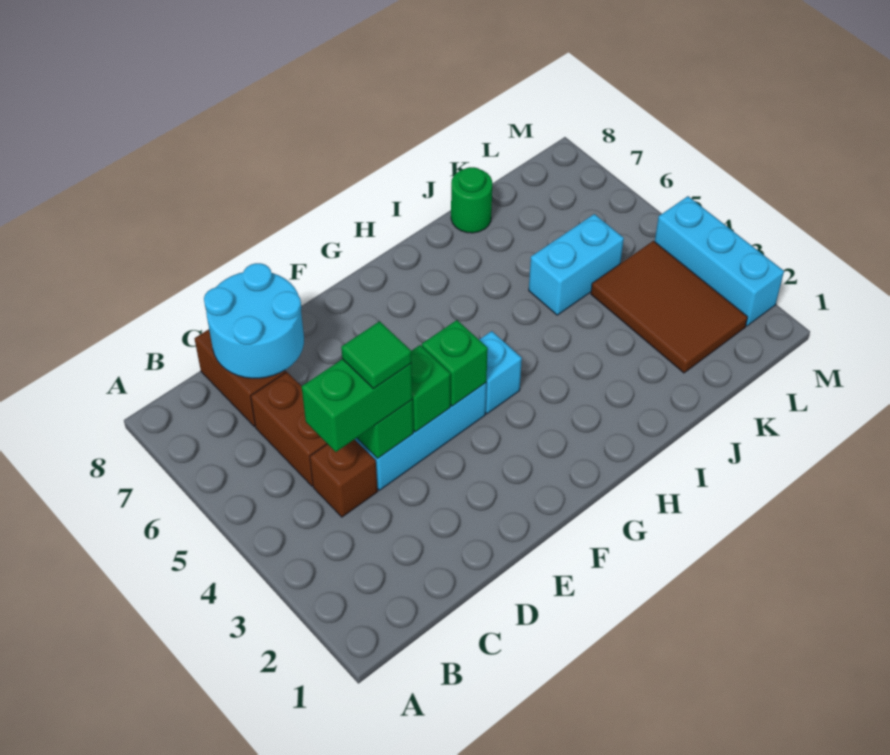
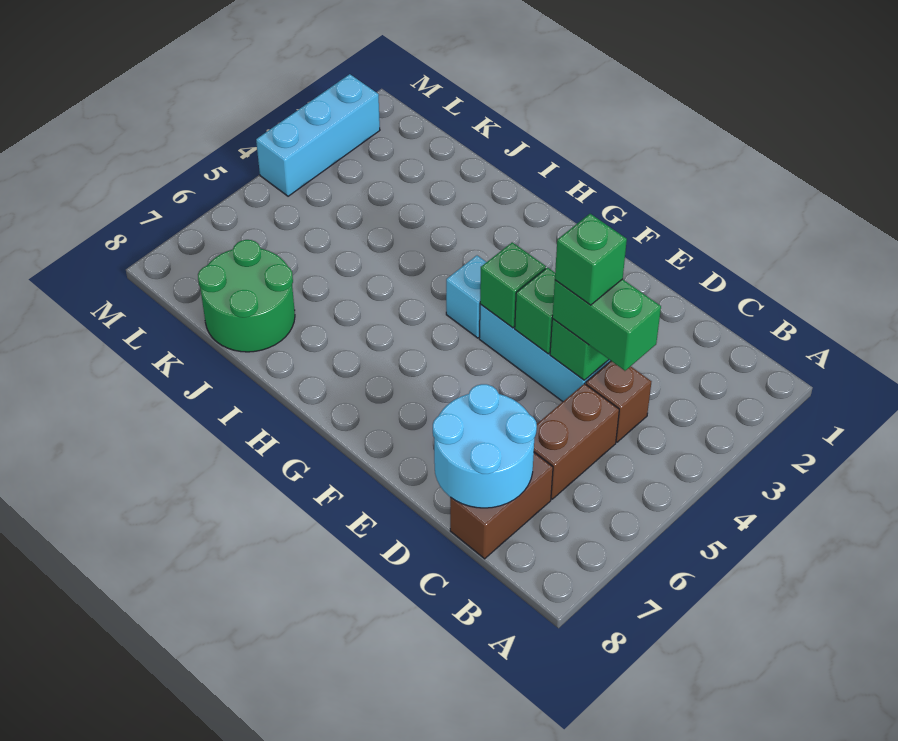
green tile D4 level 4 -> green brick D4 level 4
cyan brick J5:K5 level 1 -> none
green round brick J8 level 1 -> green round brick J7:K8 level 1
brown tile K2:L4 level 1 -> none

